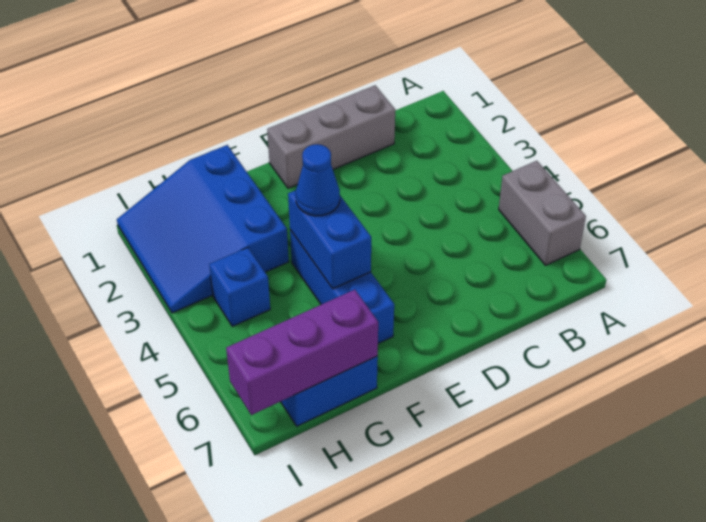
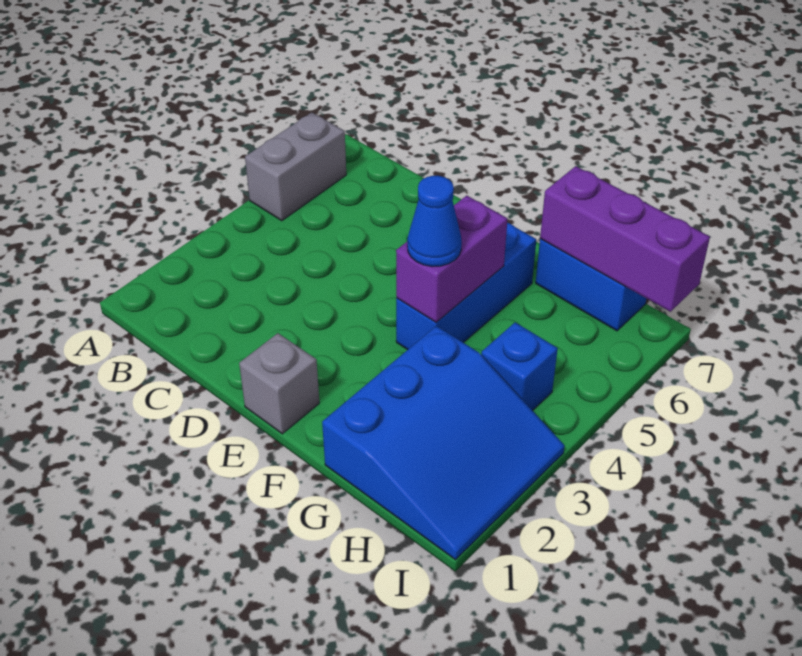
grey brick C1:E1 level 1 -> grey brick E1 level 1
blue brick F4:F5 level 2 -> purple brick F4:F5 level 2

